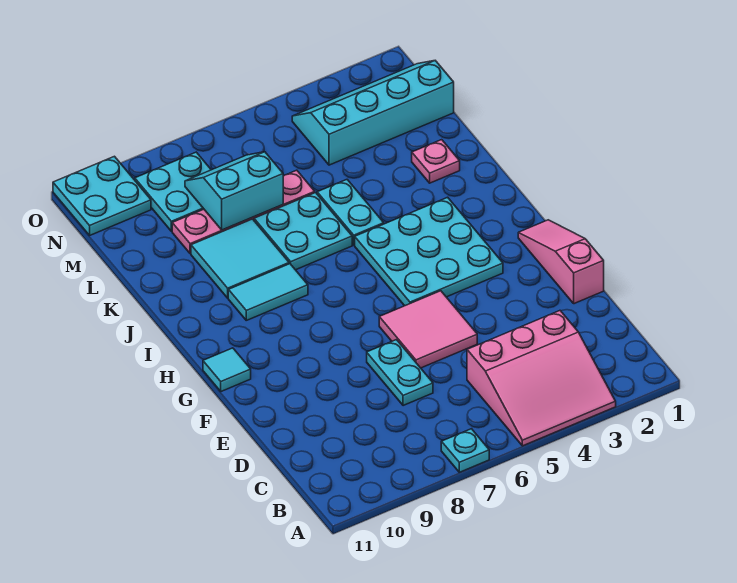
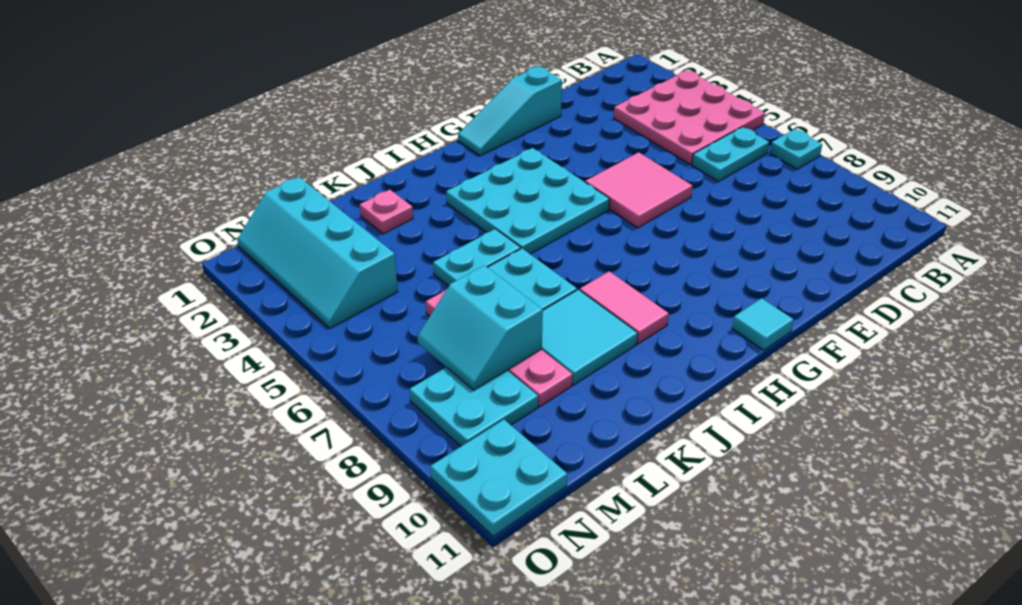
pink slope A3:C5 level 1 top C -> pink plate A3:C5 level 1
cyan plate D7:E7 level 1 -> cyan plate B6:C6 level 1
pink slope E1:G1 level 1 top E -> cyan slope E1:G1 level 1 top E
cyan tile I8:I9 level 1 -> pink tile I8:I9 level 1

